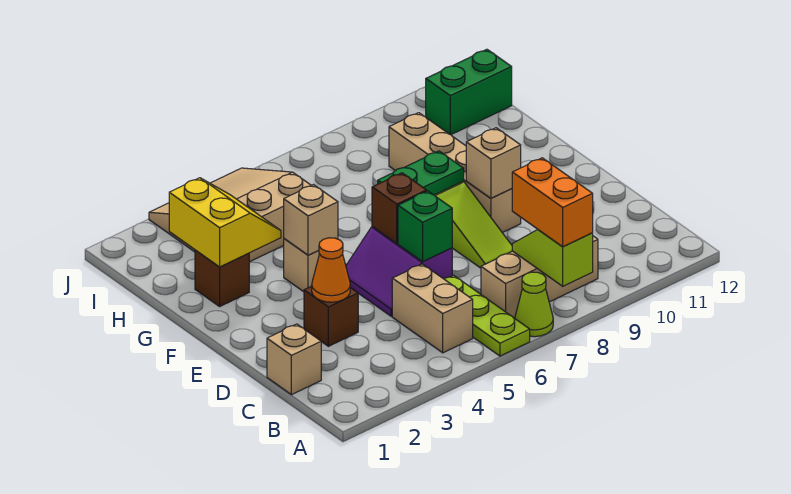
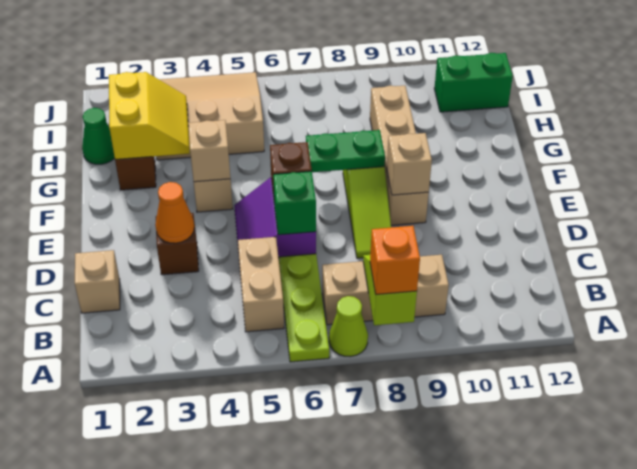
orange brick A8:B8 level 3 -> orange brick A8 level 3
none -> green cone H1 level 1

